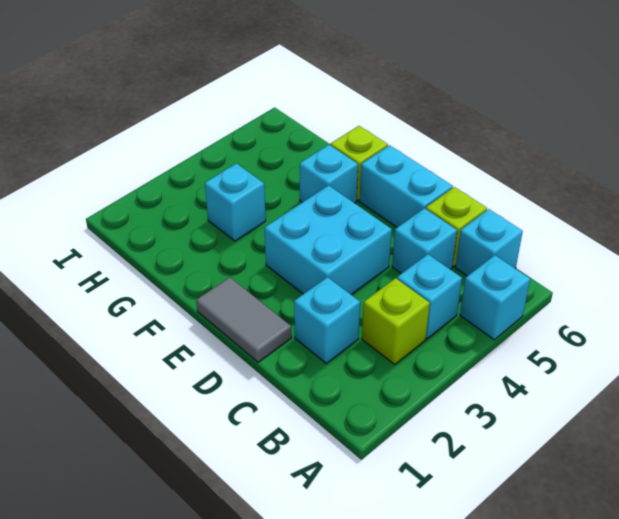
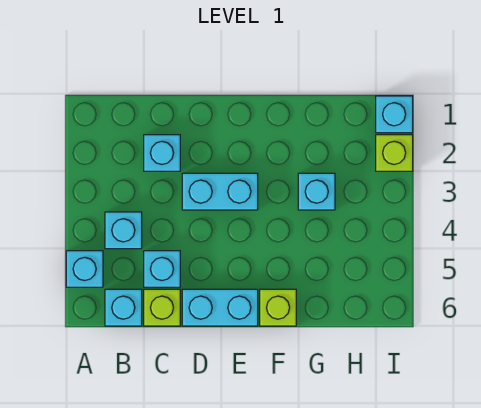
lime brick B3 level 1 -> lime brick I2 level 1
grey tile D1:E1 level 1 -> none
cyan brick D3:E4 level 1 -> cyan brick D3:E3 level 1
cyan brick F5 level 1 -> cyan brick I1 level 1

